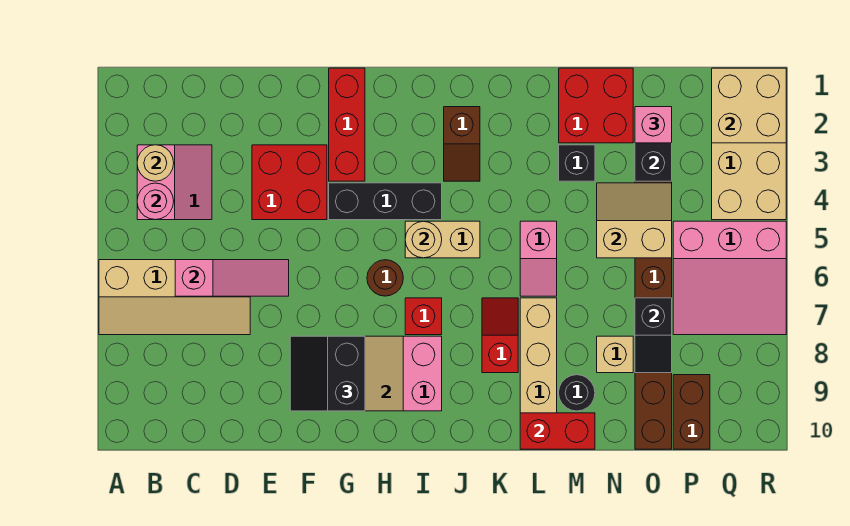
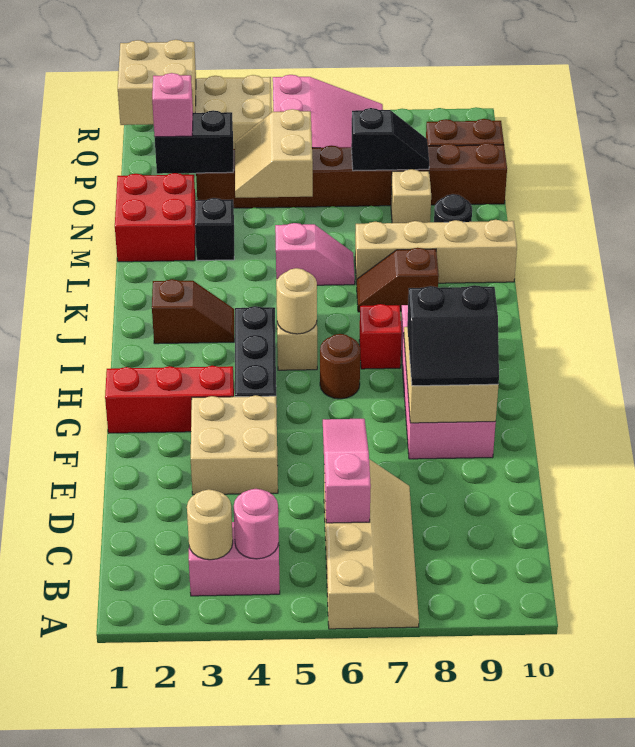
red brick E3:F4 level 1 -> tan brick E3:F4 level 1
red slope K7:K8 level 1 top 8 -> brown slope K7:K8 level 1 top 8
red brick L10:M10 level 2 -> none

